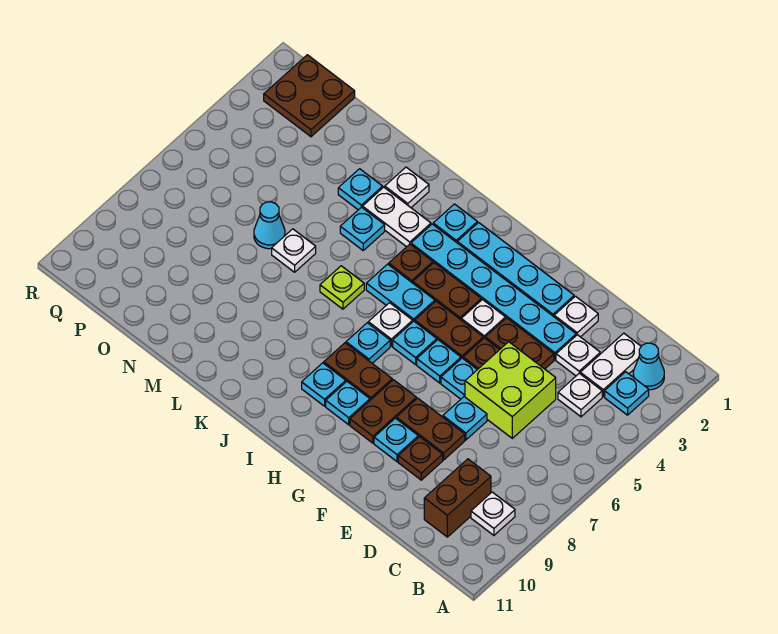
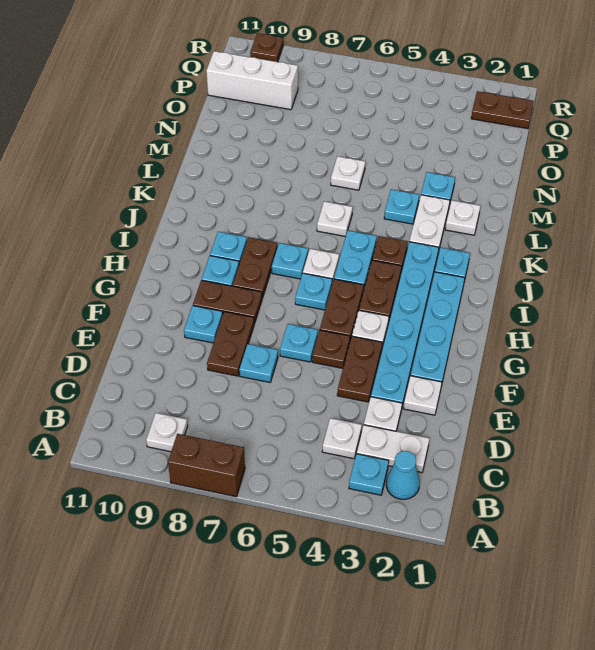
brown brick C9:C10 level 1 -> brown brick A7:A8 level 1
lime brick D5:E6 level 1 -> none
brown plate E9 level 1 -> brown plate R10 level 1
cyan plate G6 level 1 -> none
lime plate K6 level 1 -> white plate K6 level 1
cyan cone N6 level 1 -> none
brown plate P1:Q2 level 1 -> brown plate Q1:Q2 level 1
none -> white brick P9:P11 level 1

